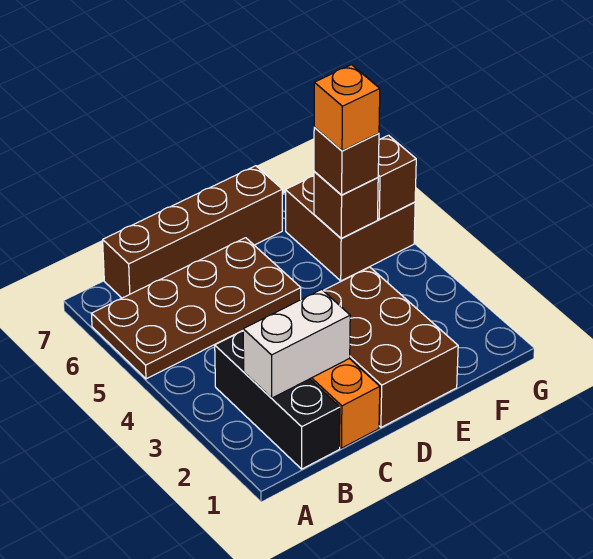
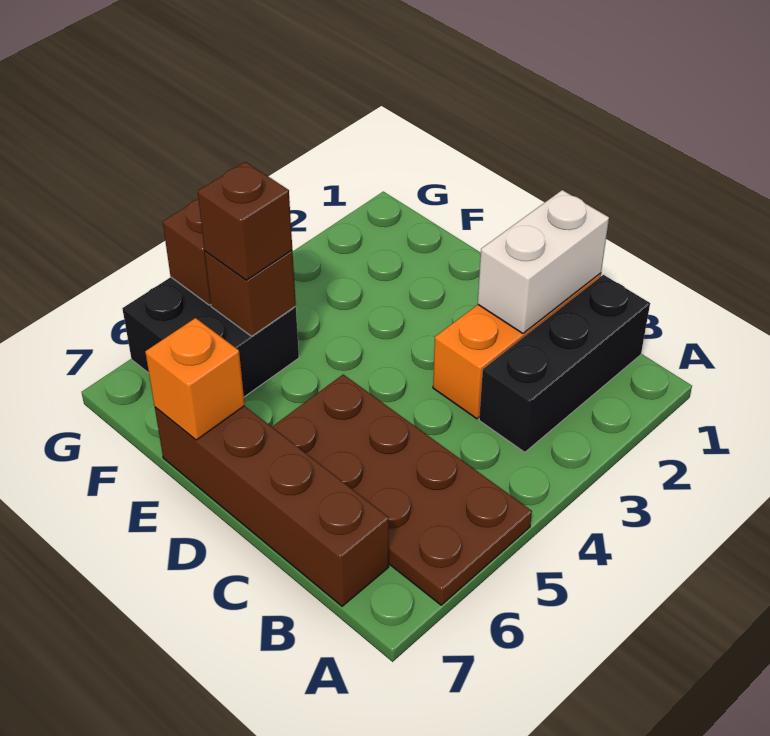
white brick B2:C2 level 2 -> white brick C1:C2 level 2
brown brick D1:E3 level 1 -> none
brown brick F5:G6 level 1 -> black brick F5:G6 level 1
orange brick F5 level 4 -> orange brick E7 level 2

